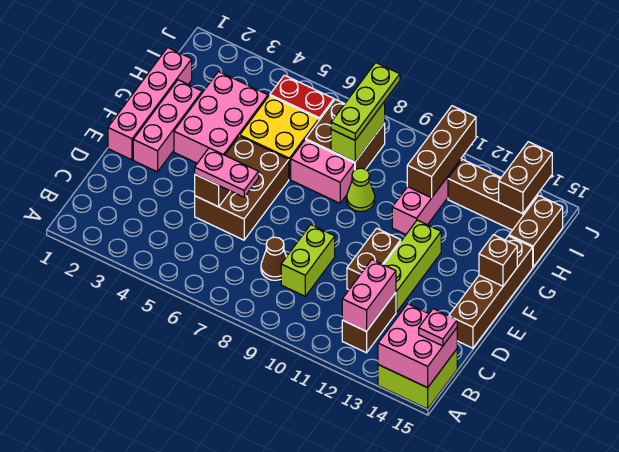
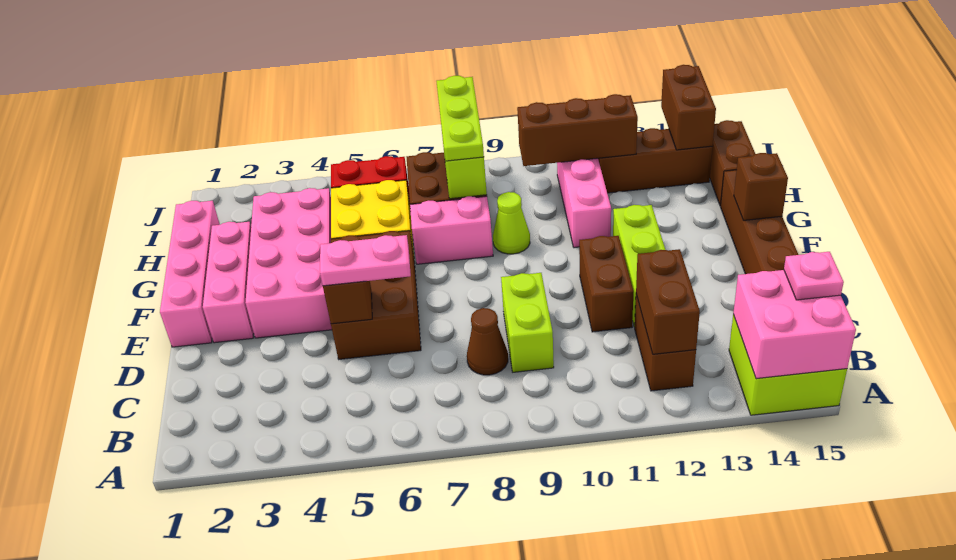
pink brick B12:C12 level 2 -> brown brick B12:C12 level 2
pink brick F3:H4 level 1 -> pink brick E3:H4 level 1
brown brick H11:J11 level 2 -> brown brick I10:I12 level 2

